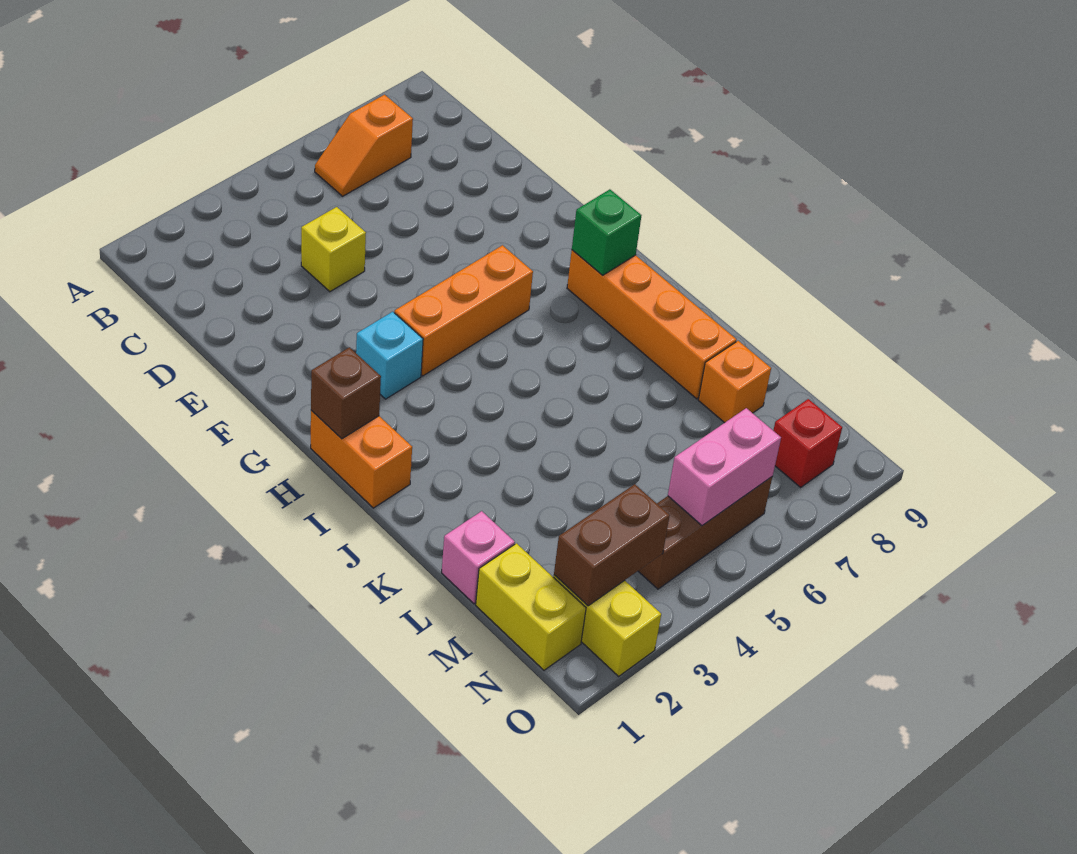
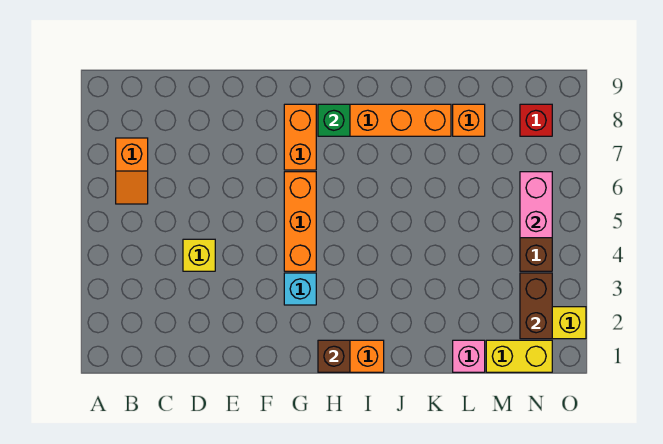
none -> orange brick G7:G8 level 1

